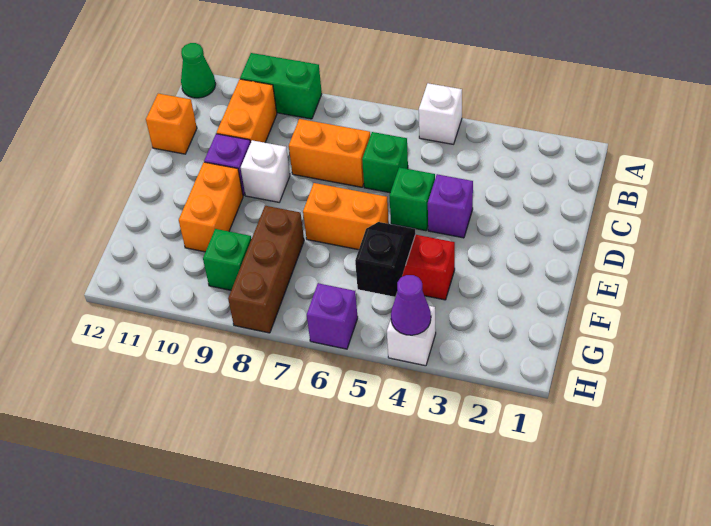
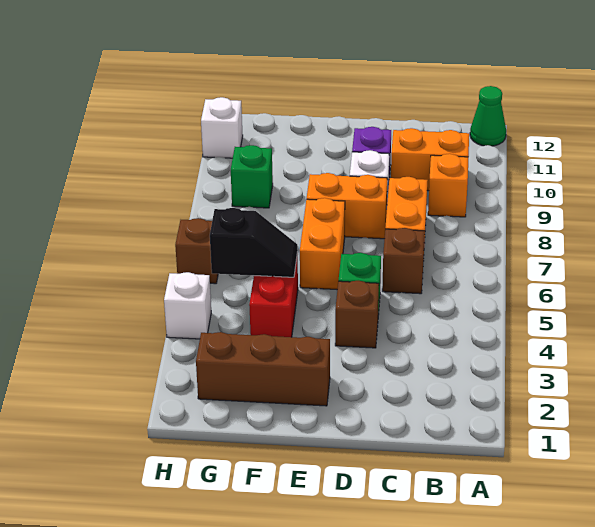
white brick A5 level 1 -> white brick H11 level 1
green brick A9:A10 level 1 -> none
green brick C6 level 1 -> brown brick C6 level 1
orange brick C12 level 1 -> orange brick B9 level 1
purple brick D4 level 1 -> brown brick D4 level 1
orange brick E10:F10 level 1 -> orange brick D8:E8 level 1
brown brick F8:H8 level 1 -> brown brick E2:G2 level 1
purple cone H4 level 2 -> none
purple brick H6 level 1 -> brown brick H6 level 1

